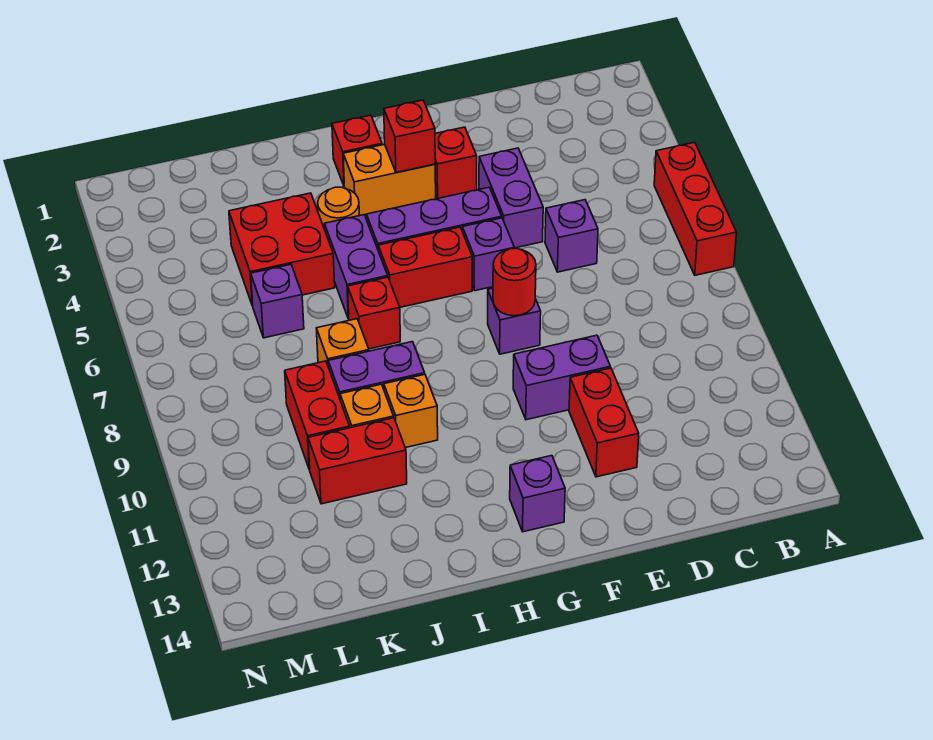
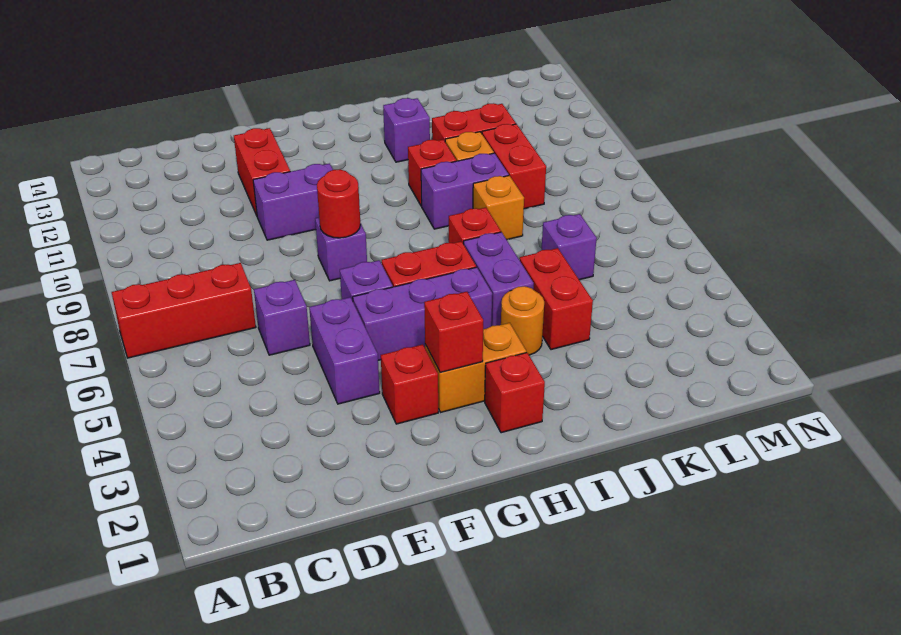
red brick A5:A7 level 1 -> red brick A7:C7 level 1
purple brick G13 level 1 -> purple brick I12 level 1
orange brick I10 level 1 -> red brick I10 level 1
red brick J4:K5 level 1 -> red brick J4:J5 level 1

